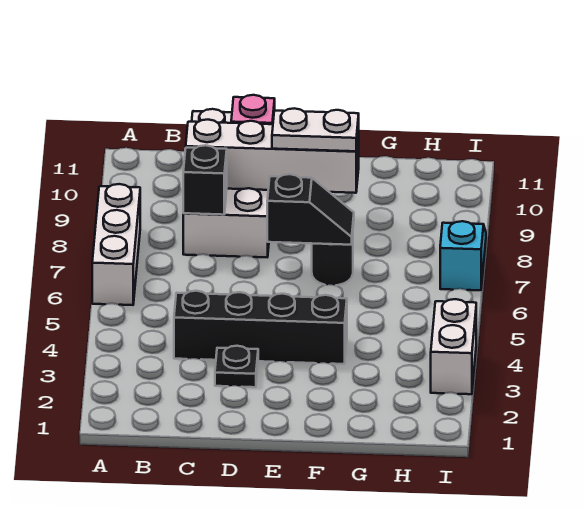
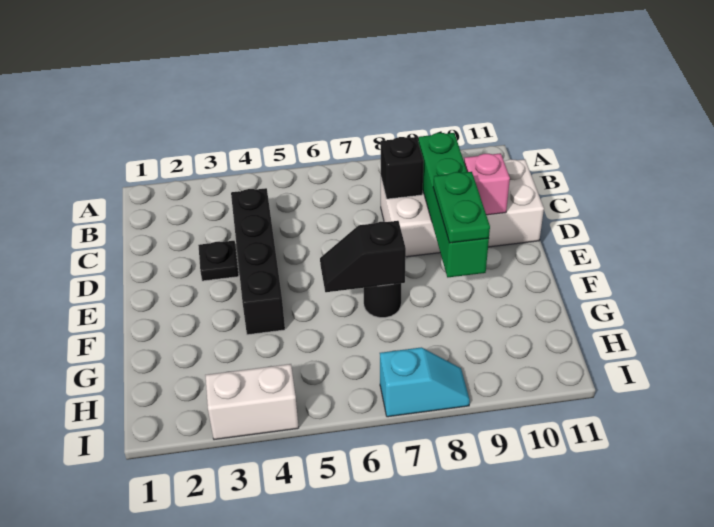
white brick A6:A8 level 1 -> none
white brick C9:F9 level 2 -> green brick C9:F9 level 2
black slope E7:F7 level 2 top E -> black slope F6:F7 level 2 top 7
white plate E9:F9 level 3 -> green plate E9:F9 level 3

